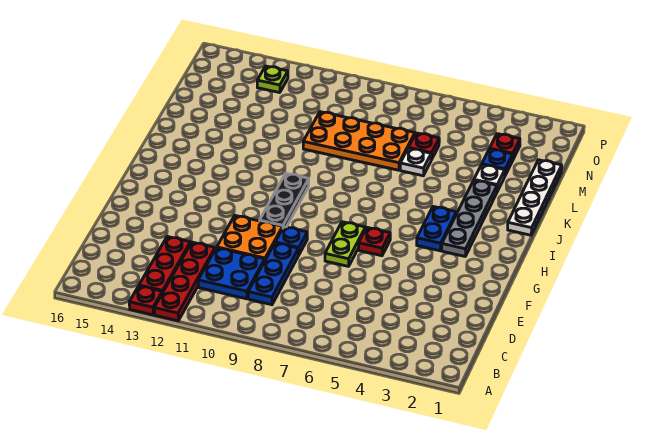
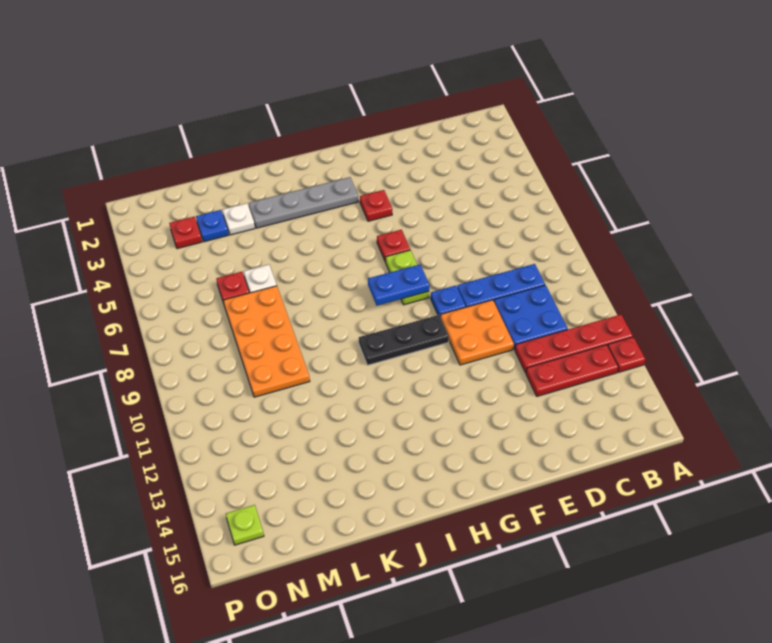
lime plate F7:G7 level 1 -> lime plate G7:G8 level 1
none -> red plate G4 level 1
blue plate H4:I4 level 1 -> blue plate G8:H8 level 2
white plate J1:M1 level 1 -> none
lime plate O13 level 1 -> lime plate O15 level 1

